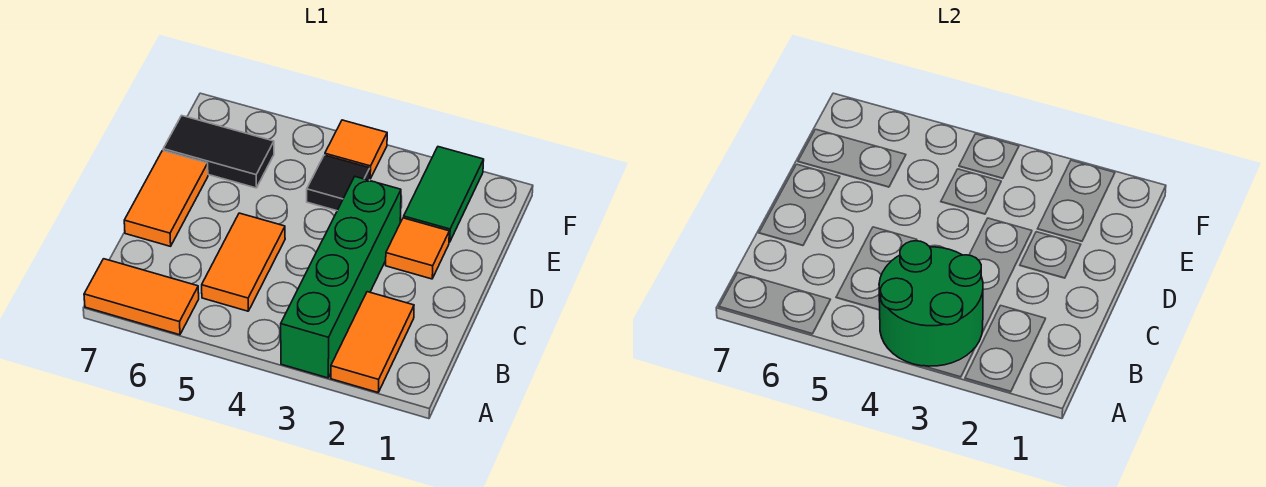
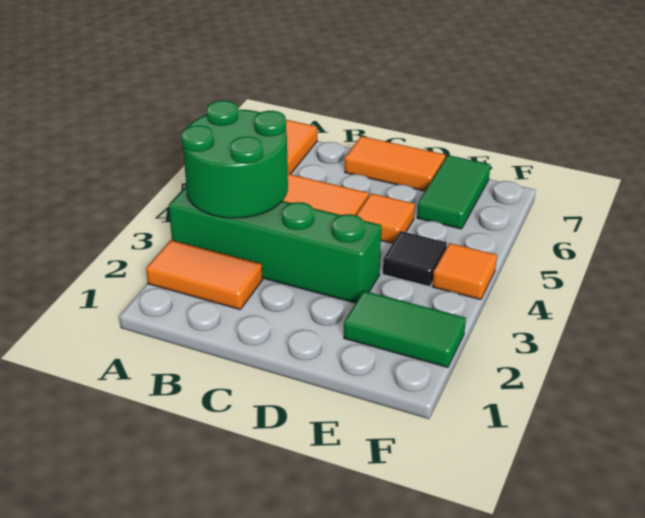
orange tile D2 level 1 -> orange tile D5 level 1
black tile E6:E7 level 1 -> green tile E6:E7 level 1

